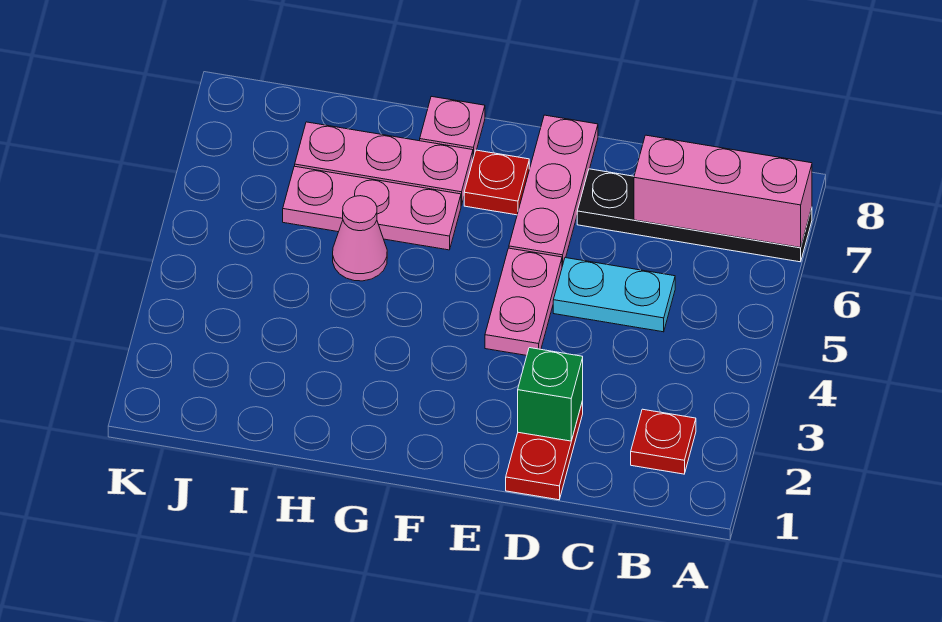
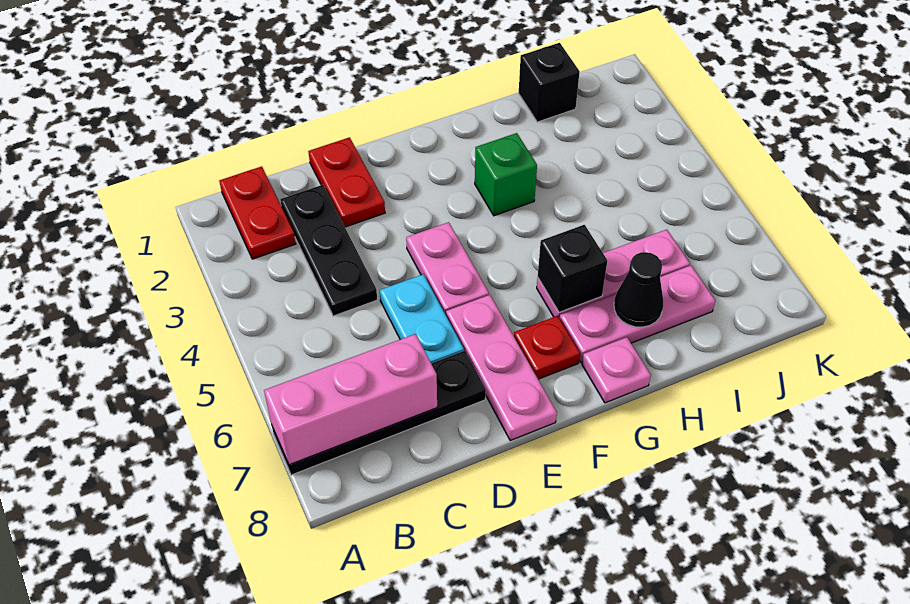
red plate B2 level 1 -> red plate B1:B2 level 1
none -> black plate C2:C4 level 1
cyan plate C5:D5 level 1 -> cyan plate D5:D6 level 1
green brick D2 level 2 -> green brick G3 level 1
none -> black brick G6 level 2
pink cone H5 level 1 -> none
none -> black cone H7 level 2
none -> black brick I1 level 1

